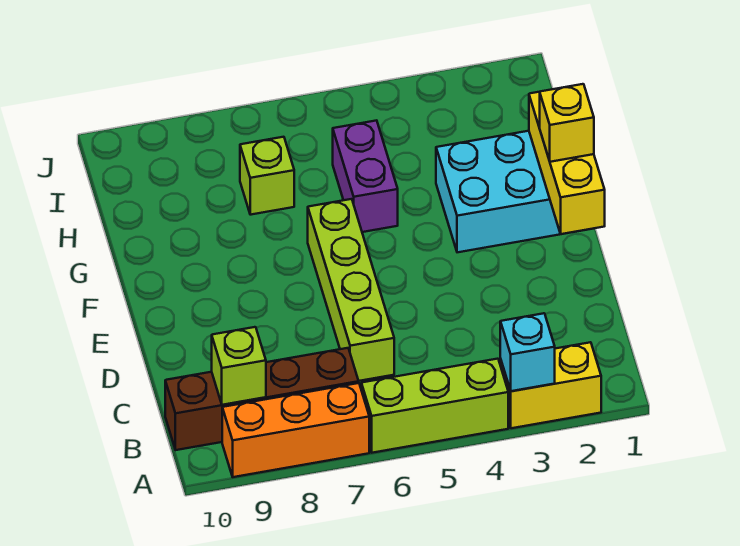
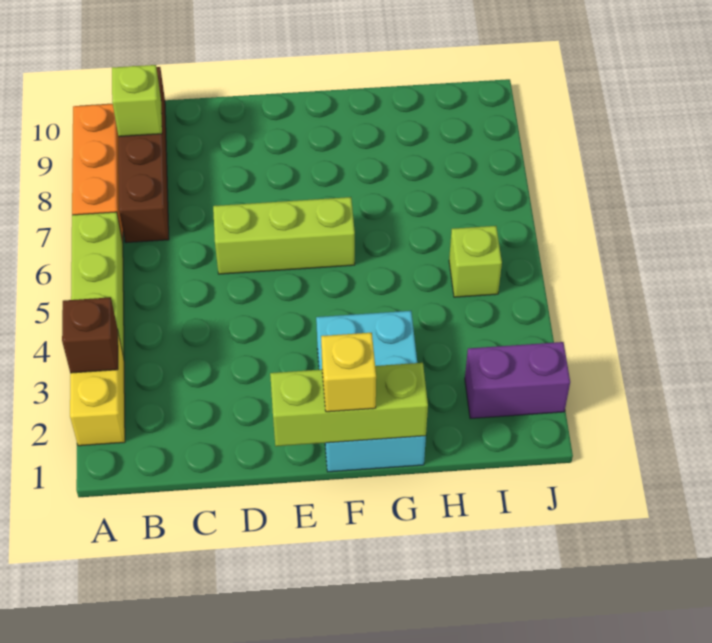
cyan brick A3 level 2 -> brown brick A3 level 2
lime brick C6:F6 level 1 -> lime brick D6:F6 level 1
yellow brick E1:G1 level 2 -> lime brick E1:G1 level 2
purple brick G5:H5 level 1 -> purple brick I2:J2 level 1
lime brick H7 level 1 -> lime brick I5 level 1

